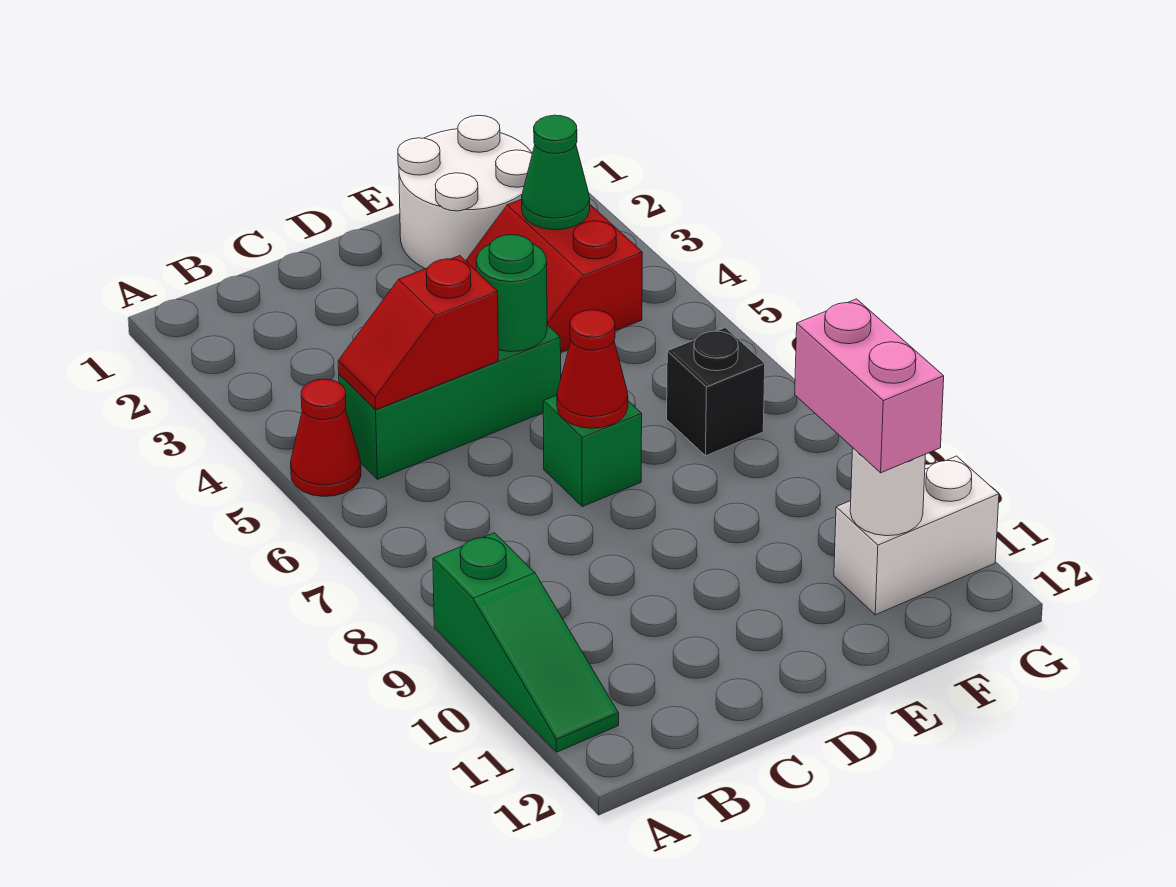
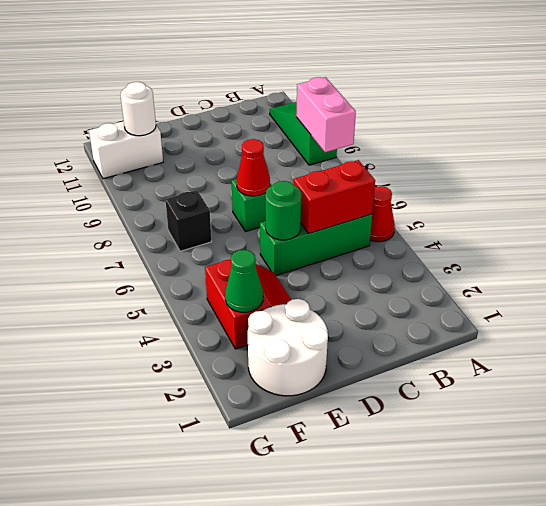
red slope B5:C5 level 2 top C -> red brick B5:C5 level 2
pink brick F10:F11 level 3 -> pink brick A8:A9 level 2

